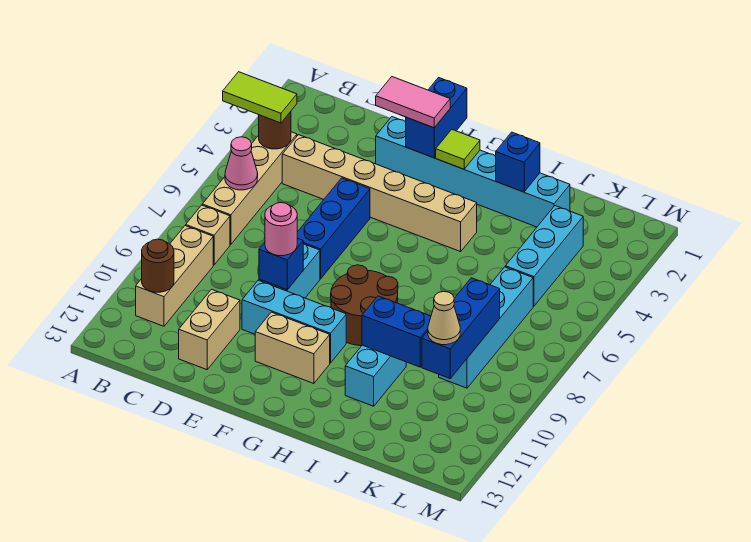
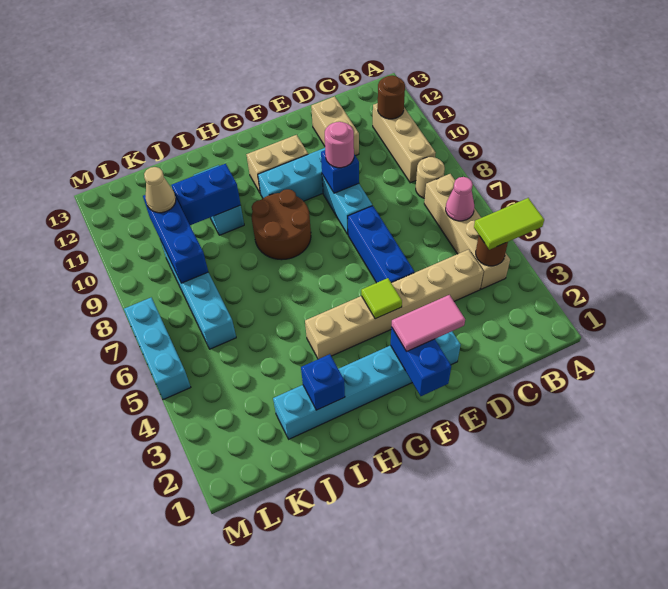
tan brick B8 level 1 -> tan round brick B8 level 1
lime tile G2 level 2 -> lime tile F4 level 2
cyan brick K3:K5 level 1 -> cyan brick M5:M7 level 1

